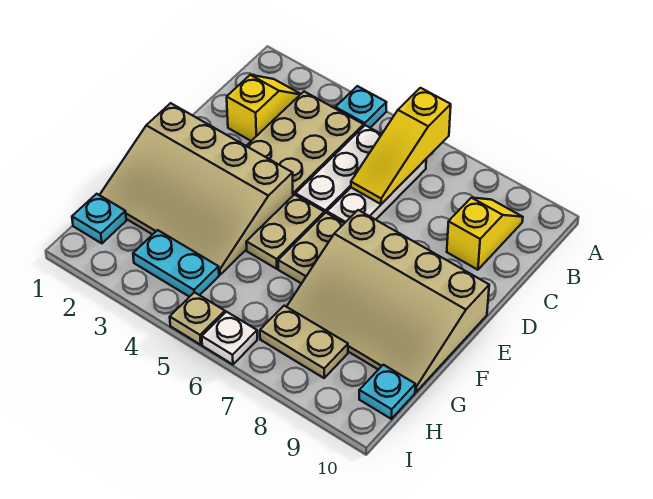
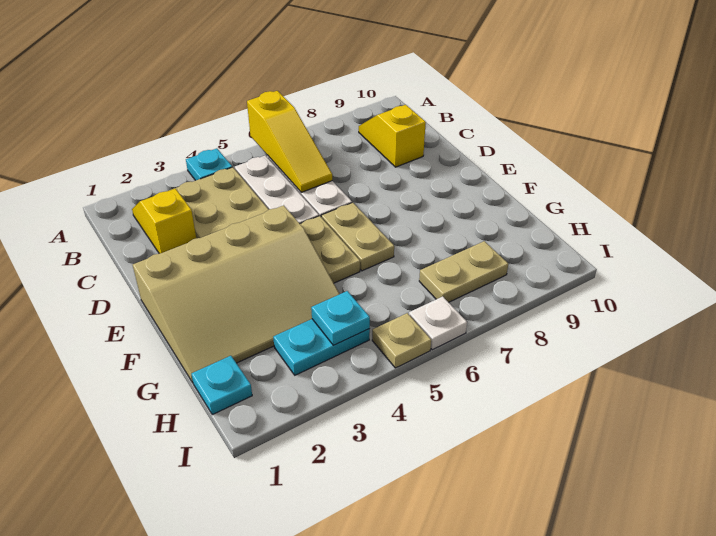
tan slope E7:G10 level 1 top E -> none
cyan plate H10 level 1 -> cyan plate H4 level 2

